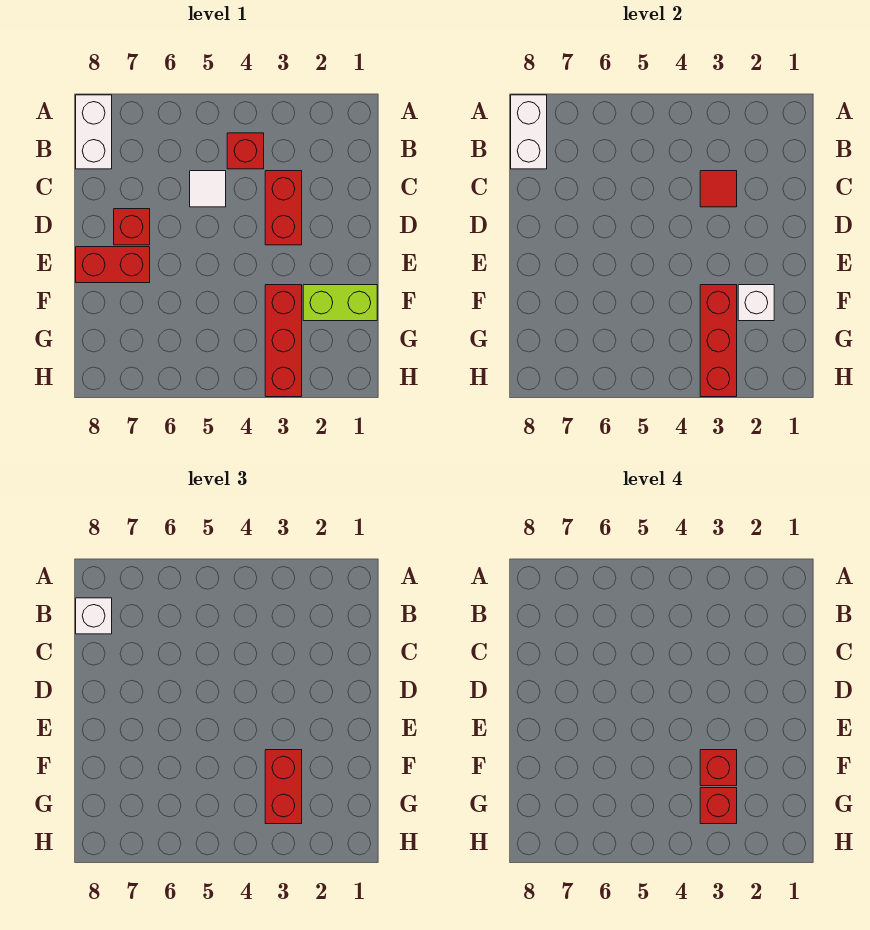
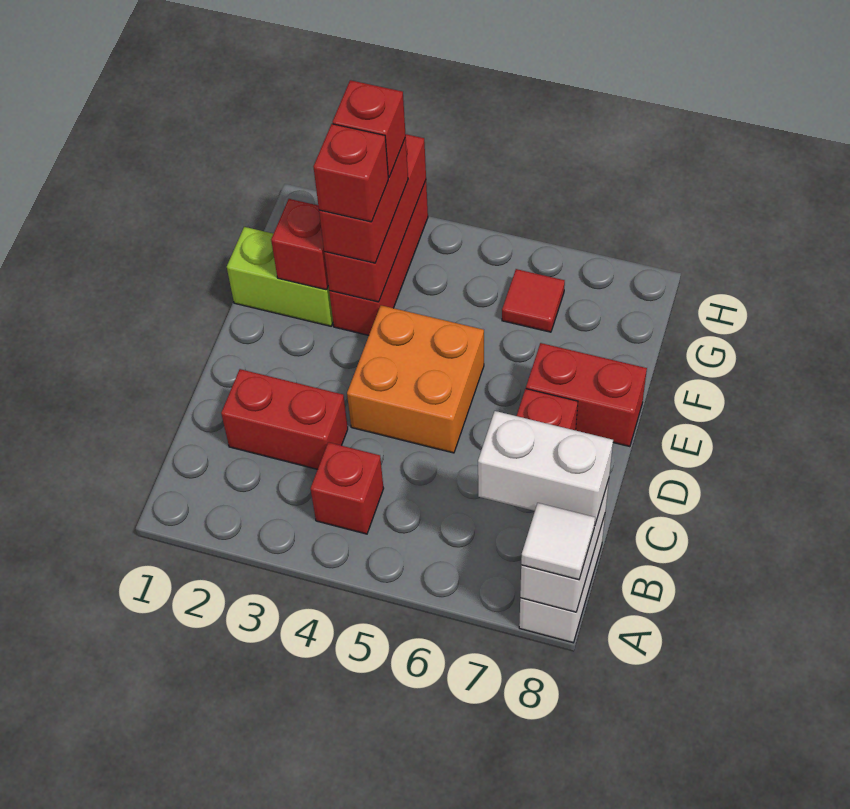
white brick B8 level 3 -> white brick B7:B8 level 3
red brick C3:D3 level 1 -> red brick C2:C3 level 1
red tile C3 level 2 -> red tile G6 level 1
white tile C5 level 1 -> white tile A8 level 3
none -> orange brick D4:E5 level 1
white brick F2 level 2 -> red brick F2 level 2

